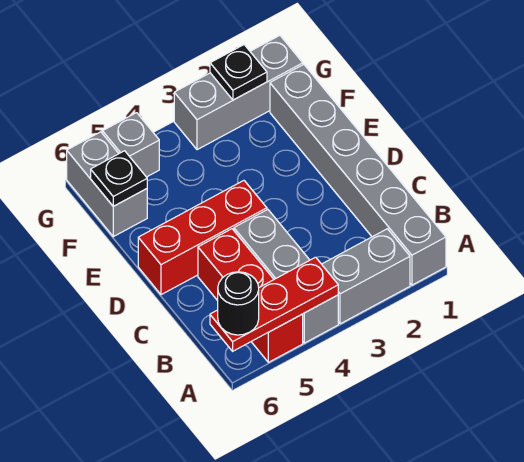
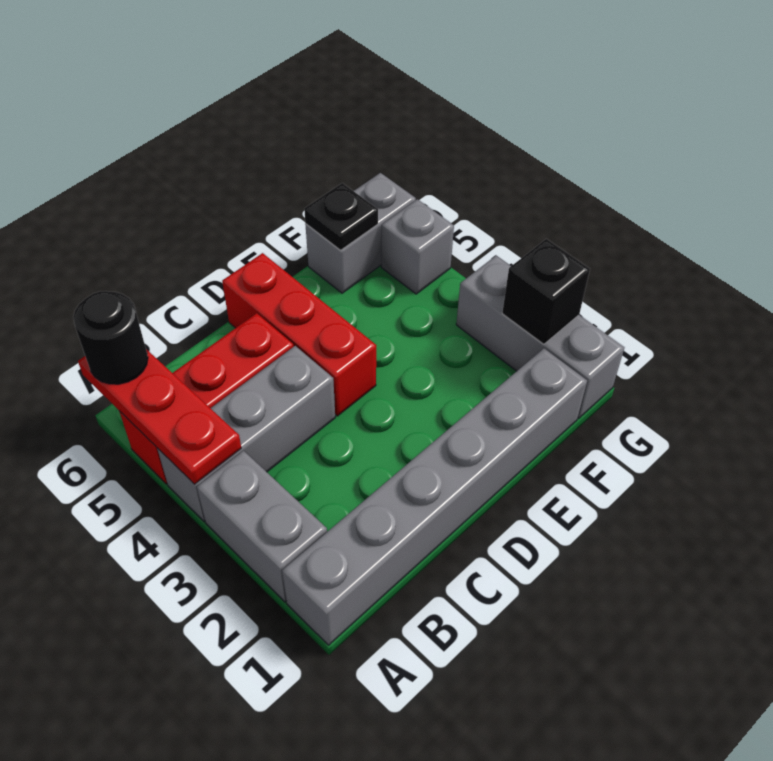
black plate G2 level 2 -> black brick G2 level 2

